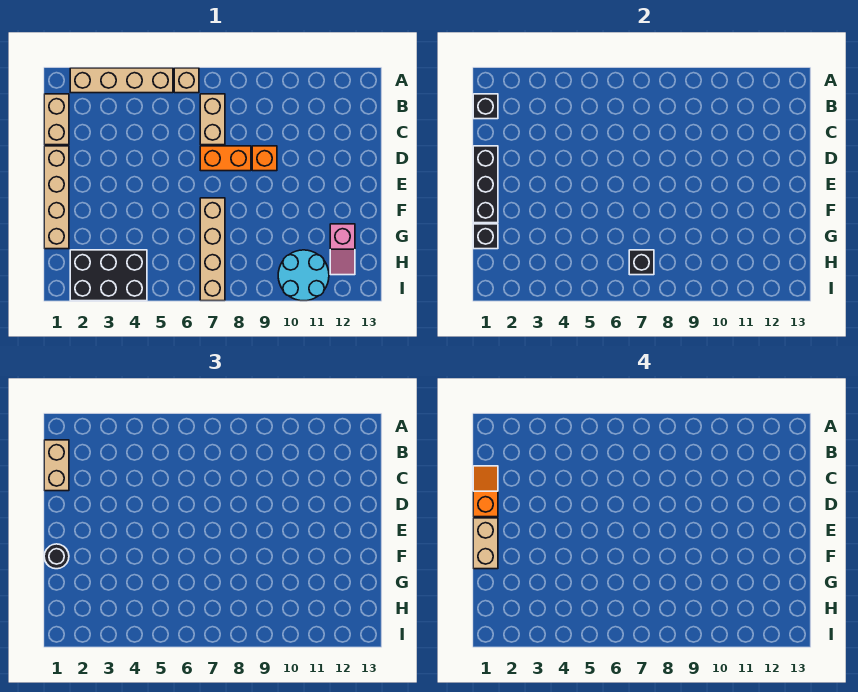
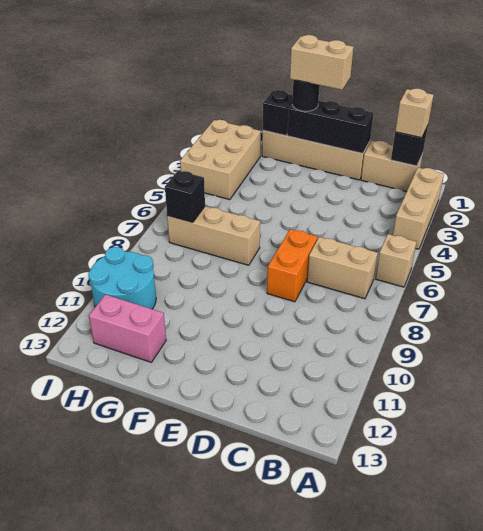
tan brick A2:A5 level 1 -> tan brick A2:A4 level 1
tan brick B1:C1 level 3 -> tan brick B1 level 3
orange slope C1:D1 level 4 top D -> none
orange brick D9 level 1 -> none
tan brick F7:I7 level 1 -> tan brick F7:H7 level 1
pink slope G12:H12 level 1 top G -> pink brick G12:H12 level 1
black brick H2:I4 level 1 -> tan brick H2:I4 level 1

